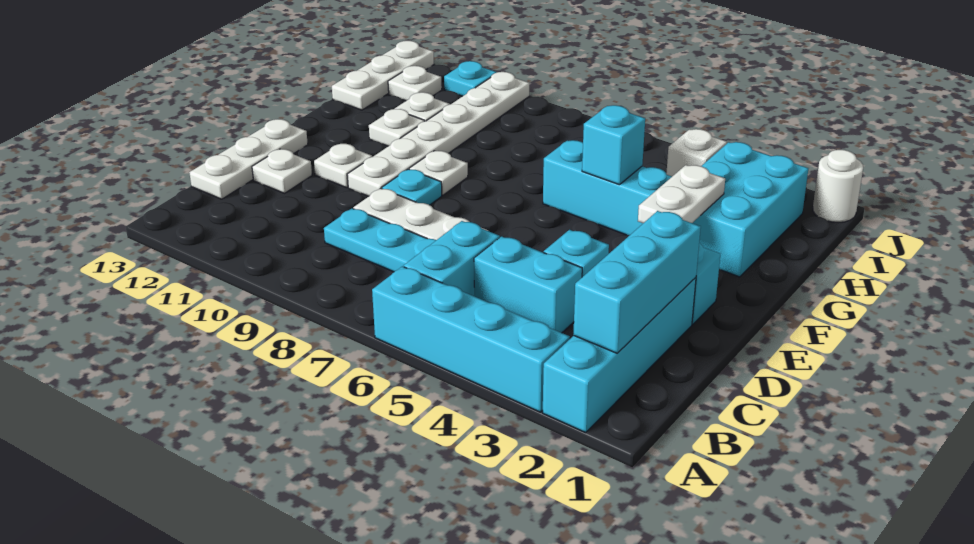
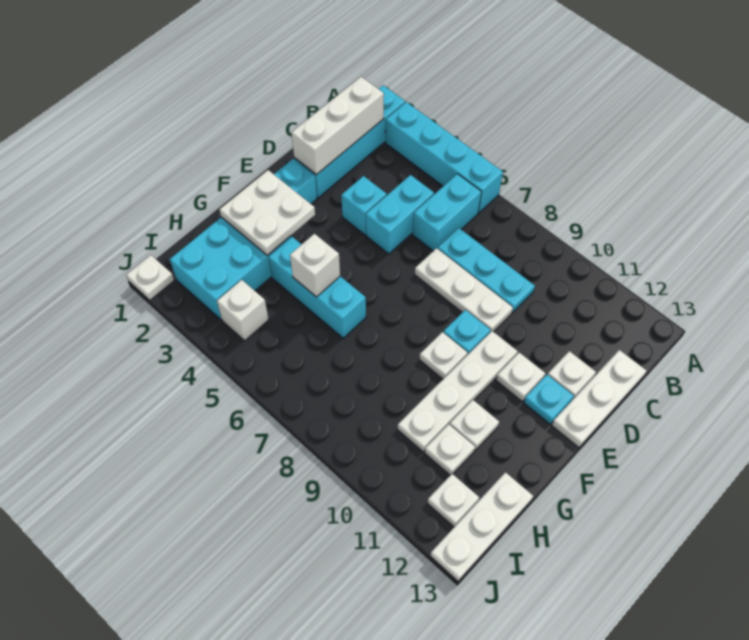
cyan brick B2:D2 level 2 -> white brick B2:D2 level 2
cyan brick C4:C5 level 1 -> cyan brick C5:D5 level 1
white plate E10:J10 level 1 -> white plate E10:H10 level 1
white plate F3:G3 level 2 -> white plate F2:G3 level 2
cyan brick G5 level 2 -> white brick G5 level 2
white round brick J1 level 1 -> white plate J1 level 1
cyan plate J11 level 1 -> cyan plate E12 level 1

